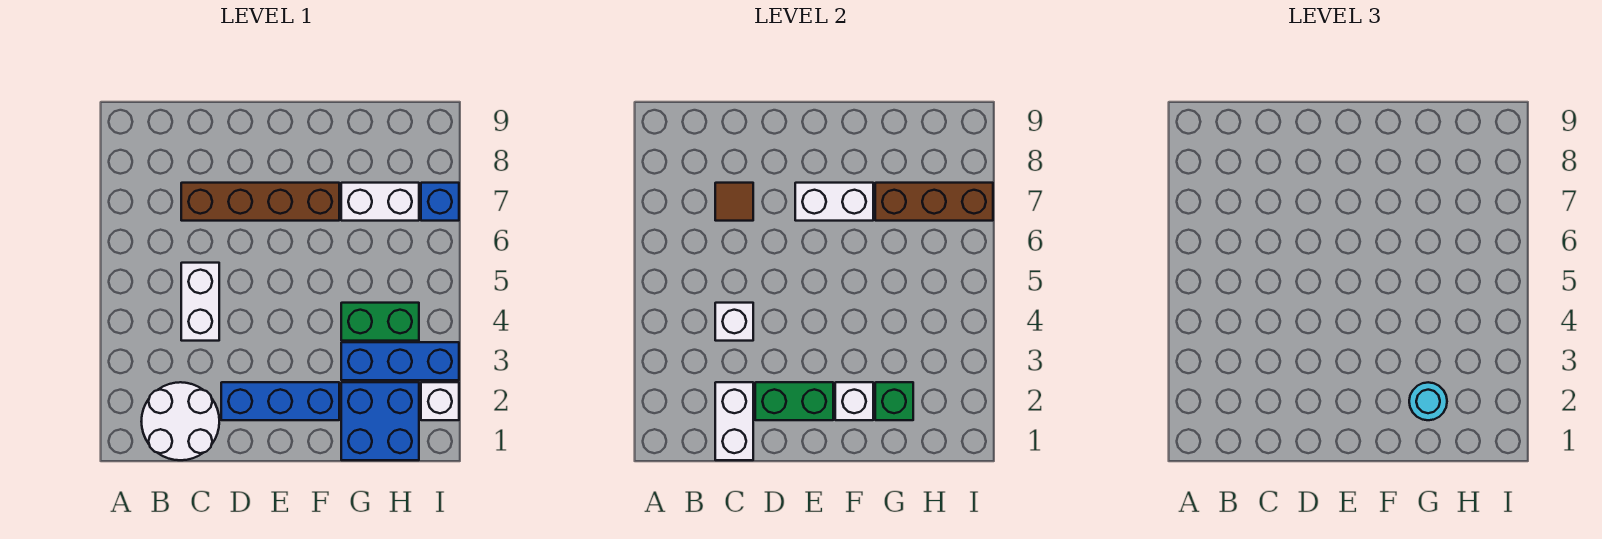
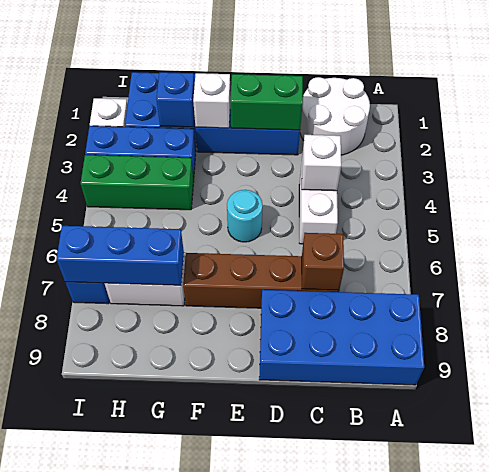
none -> blue brick A8:D9 level 1
white brick C1:C2 level 2 -> none
brown tile C7 level 2 -> brown brick C7 level 2
white brick E7:F7 level 2 -> none
green brick G2 level 2 -> blue brick G2 level 2
cyan round brick G2 level 3 -> cyan round brick E5 level 1
green brick G4:H4 level 1 -> green brick G4:I4 level 1
brown brick G7:I7 level 2 -> blue brick G7:I7 level 2

